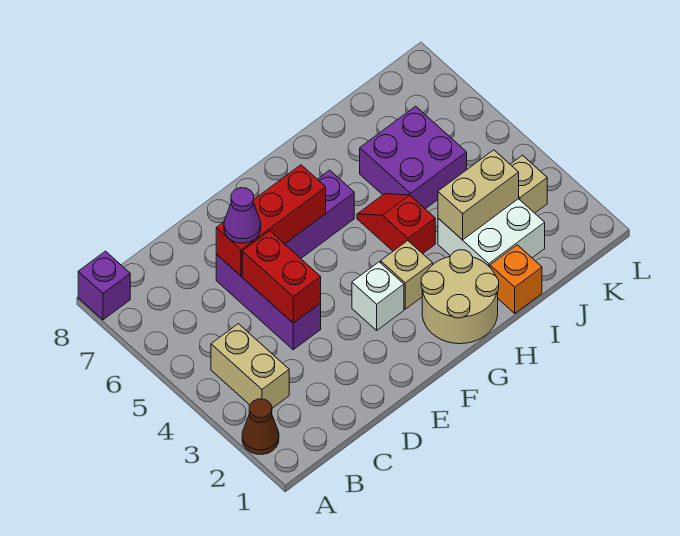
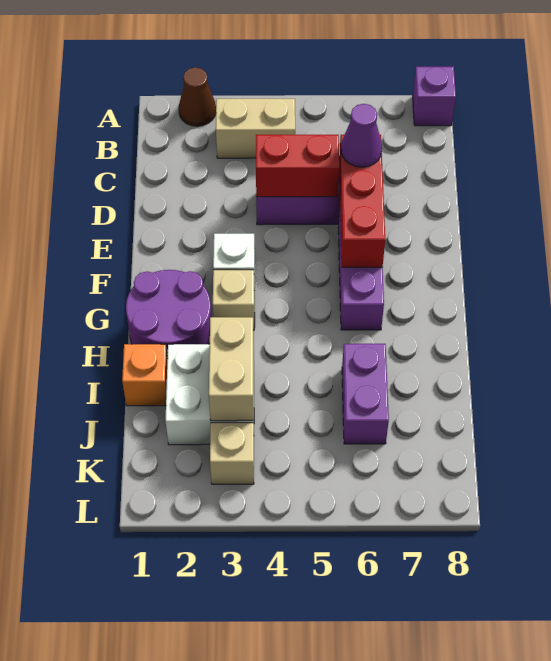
tan round brick G1:H2 level 1 -> purple round brick G1:H2 level 1
red slope H4:H5 level 1 top 4 -> none
purple brick I5:J6 level 1 -> purple brick I6:J6 level 1

